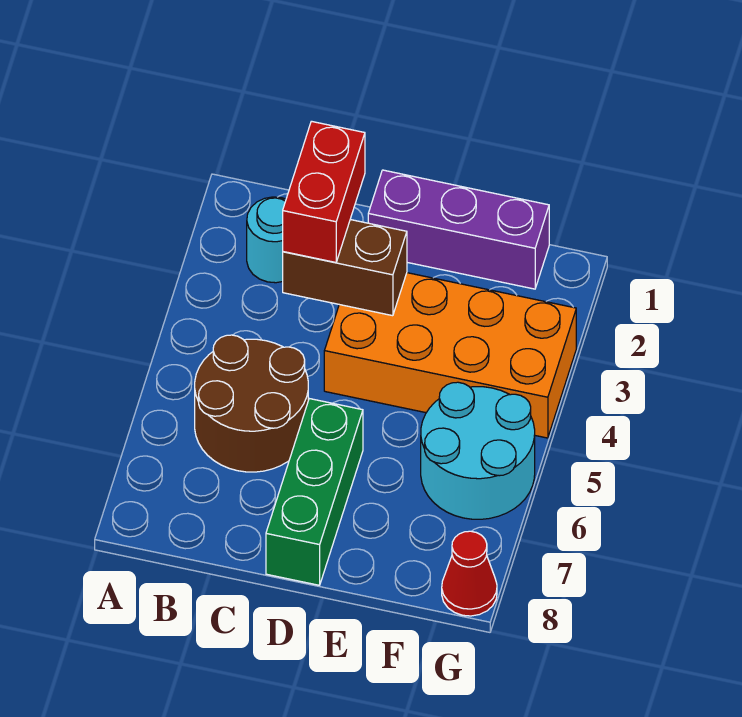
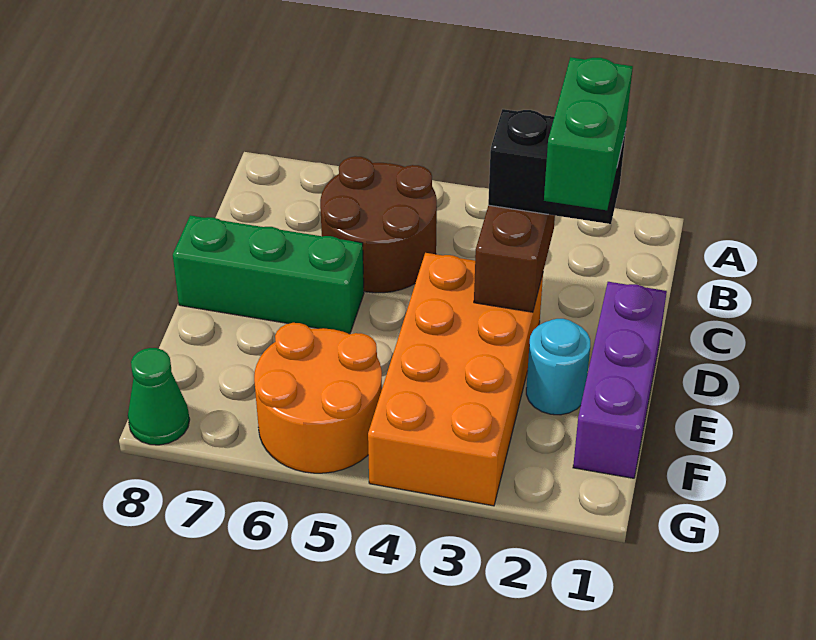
cyan round brick B2 level 1 -> cyan round brick E2 level 1
red brick C2:C3 level 3 -> black brick C2:C3 level 3
none -> green brick C2:D2 level 4
cyan round brick F5:G6 level 1 -> orange round brick F5:G6 level 1
red cone G8 level 1 -> green cone G8 level 1

